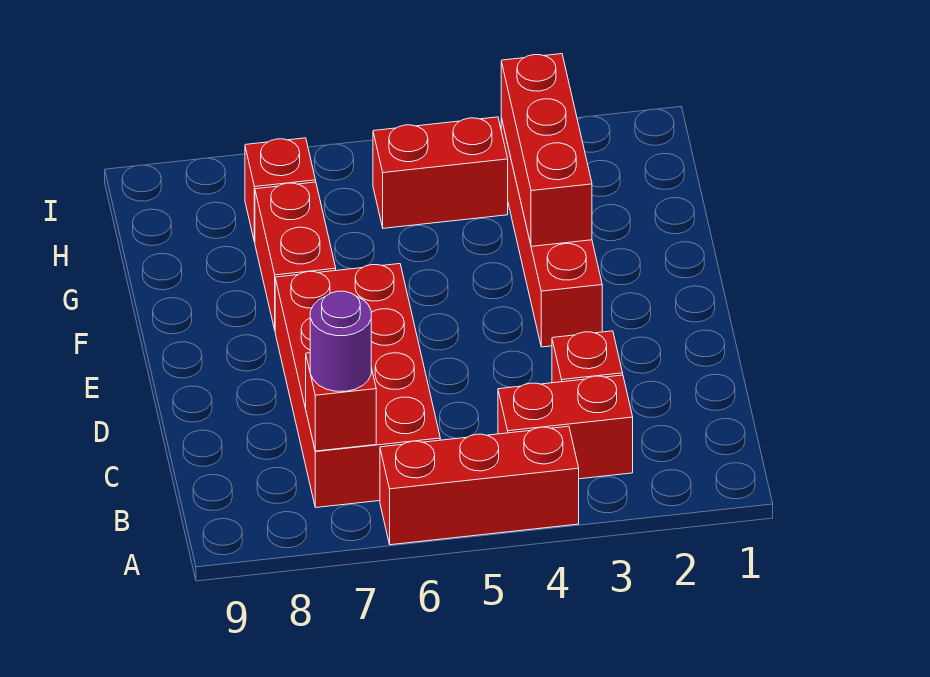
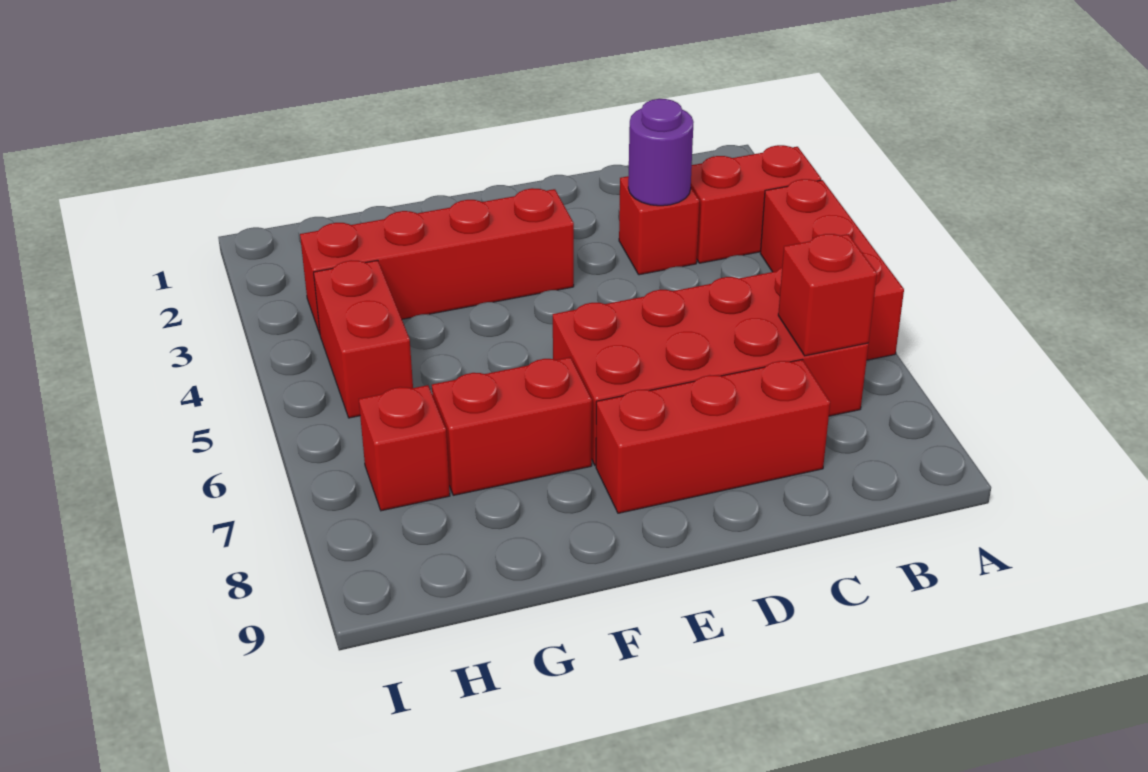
red brick B3:B4 level 1 -> red brick A3:B3 level 1
purple round brick B7 level 3 -> purple round brick C3 level 2
red brick F3:H3 level 2 -> red brick C8:E8 level 1

